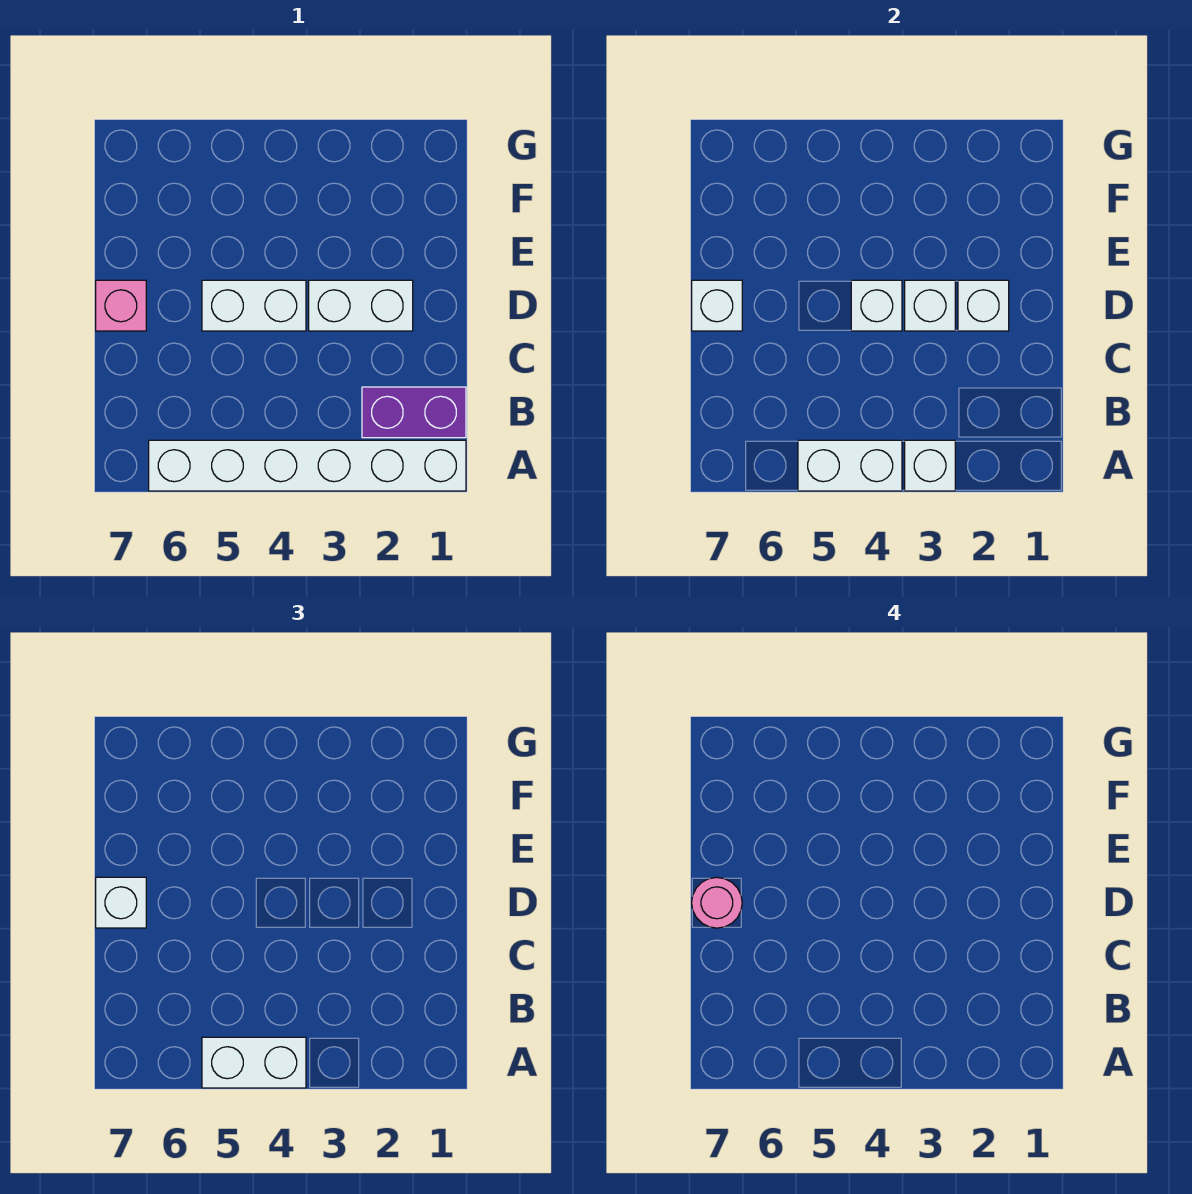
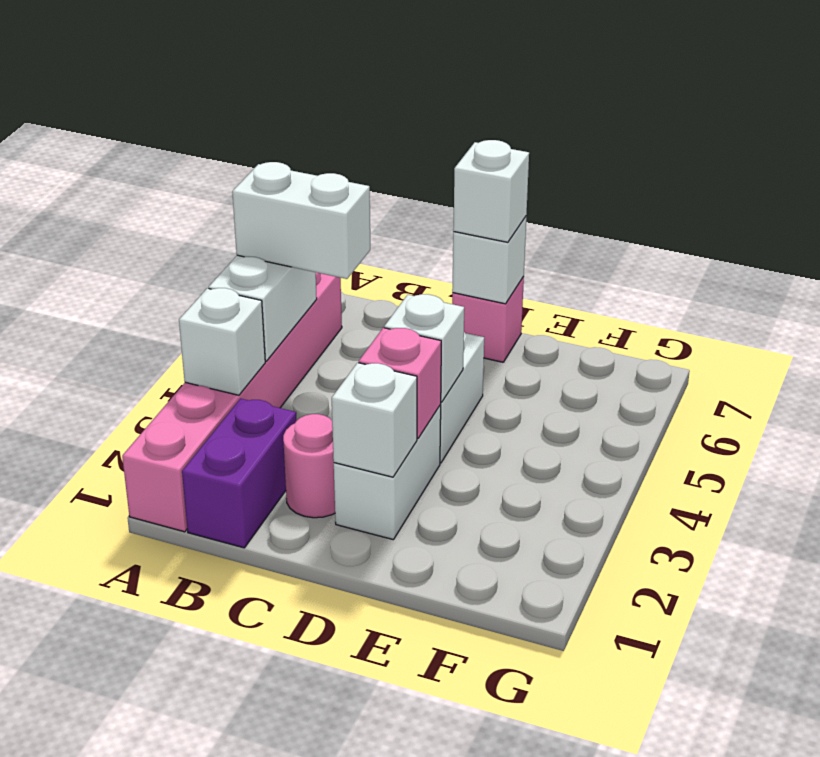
white brick A1:A6 level 1 -> pink brick A1:A6 level 1
white brick A4:A5 level 3 -> white brick A5:B5 level 3
white brick D3 level 2 -> pink brick D3 level 2
pink round brick D7 level 4 -> pink round brick C2 level 1

